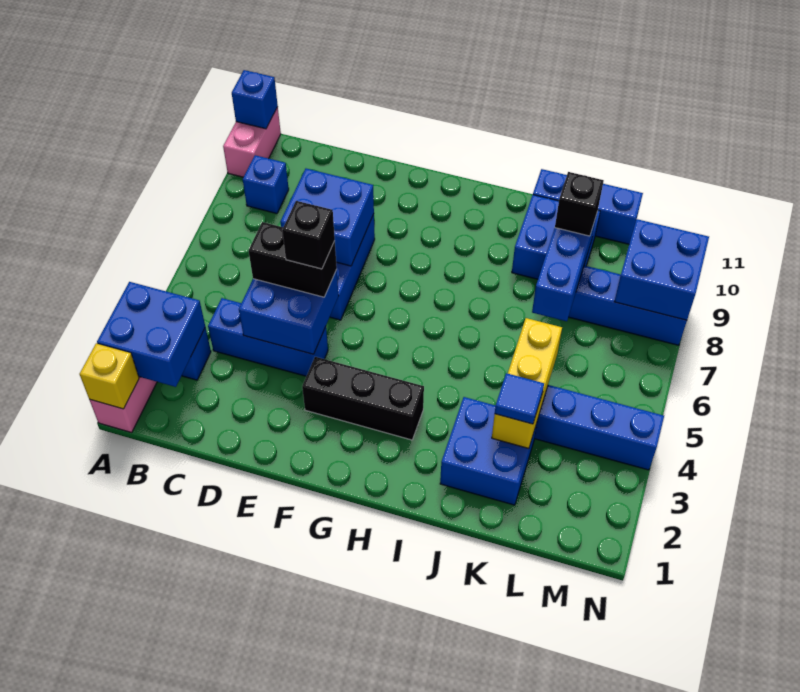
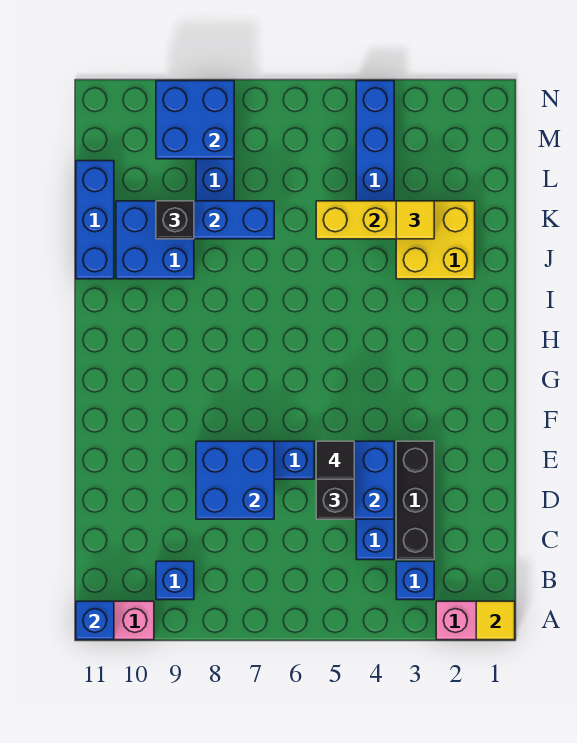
yellow brick A1 level 2 -> yellow tile A1 level 2
blue brick A2:B3 level 2 -> none
black brick E5 level 4 -> black tile E5 level 4
black brick F3:H3 level 1 -> black brick C3:E3 level 1
blue brick J2:K3 level 1 -> yellow brick J2:K3 level 1
blue tile K3 level 3 -> yellow tile K3 level 3

